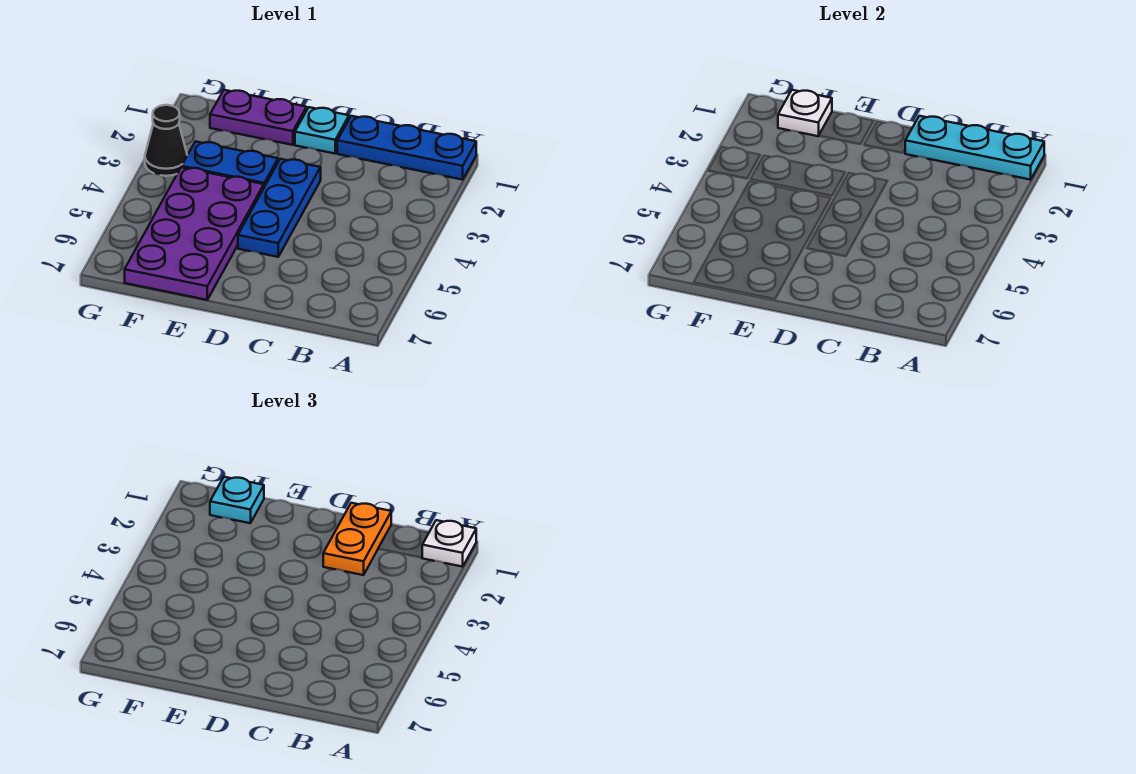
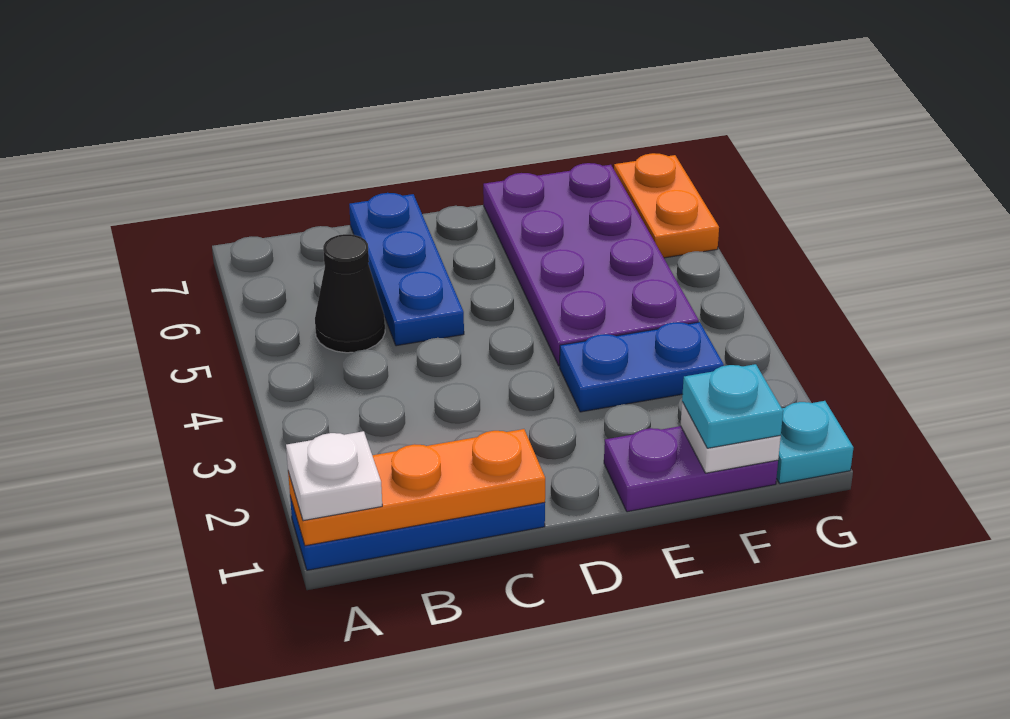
cyan plate A1:C1 level 2 -> orange plate A1:C1 level 2
orange plate C1:C2 level 3 -> orange plate G6:G7 level 1
cyan plate D1 level 1 -> cyan plate G1 level 1
blue plate D3:D5 level 1 -> blue plate C5:C7 level 1
black cone G3 level 1 -> black cone B5 level 1

